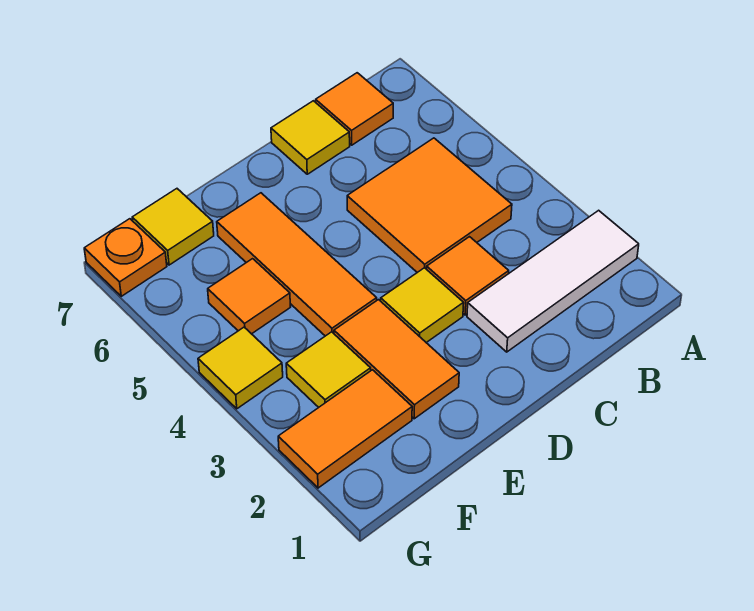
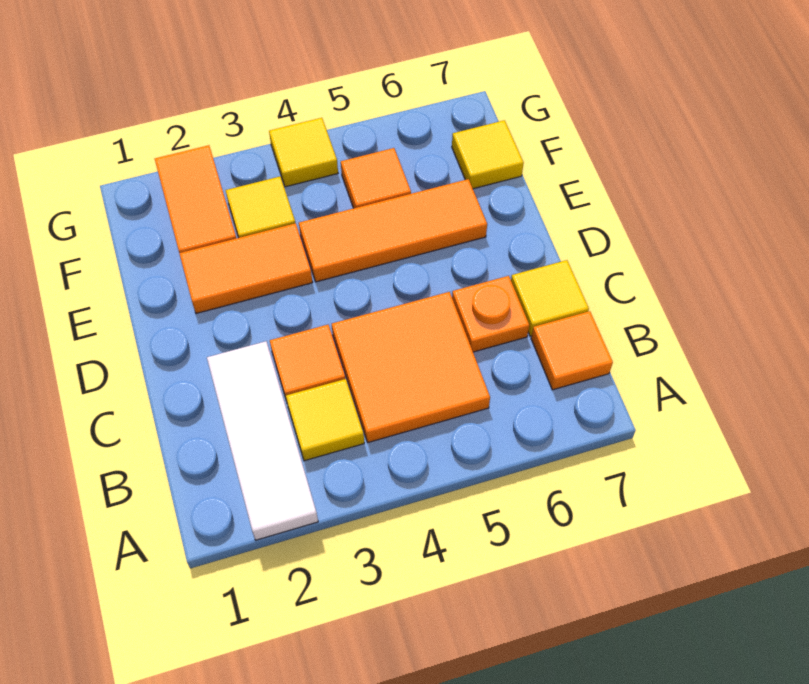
yellow tile D3 level 1 -> yellow tile B3 level 1
orange plate G7 level 1 -> orange plate C6 level 1

